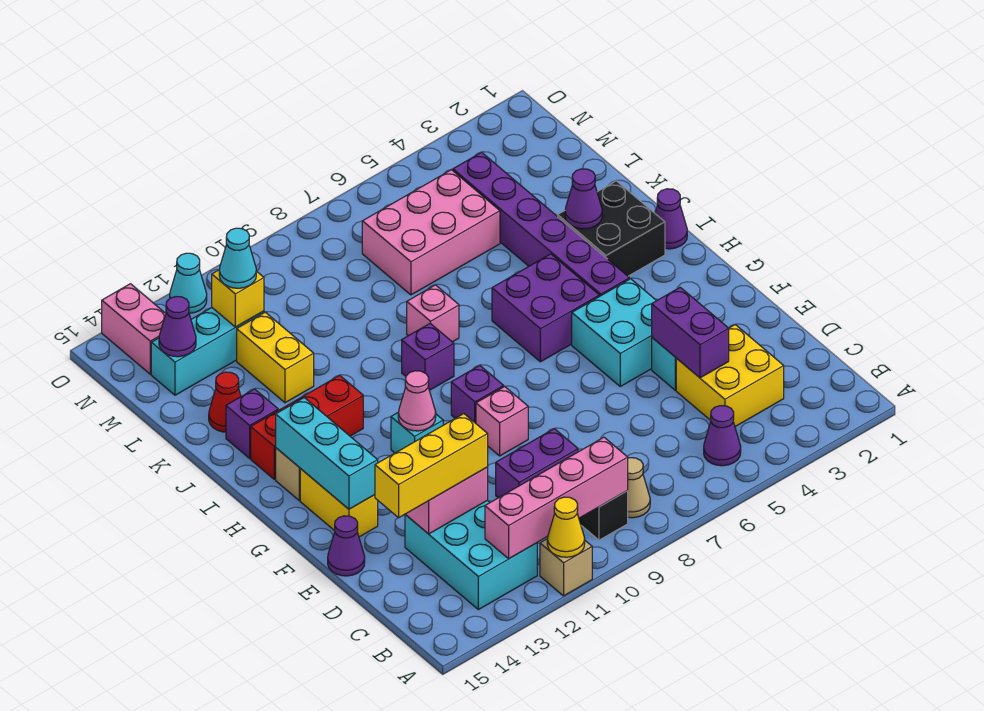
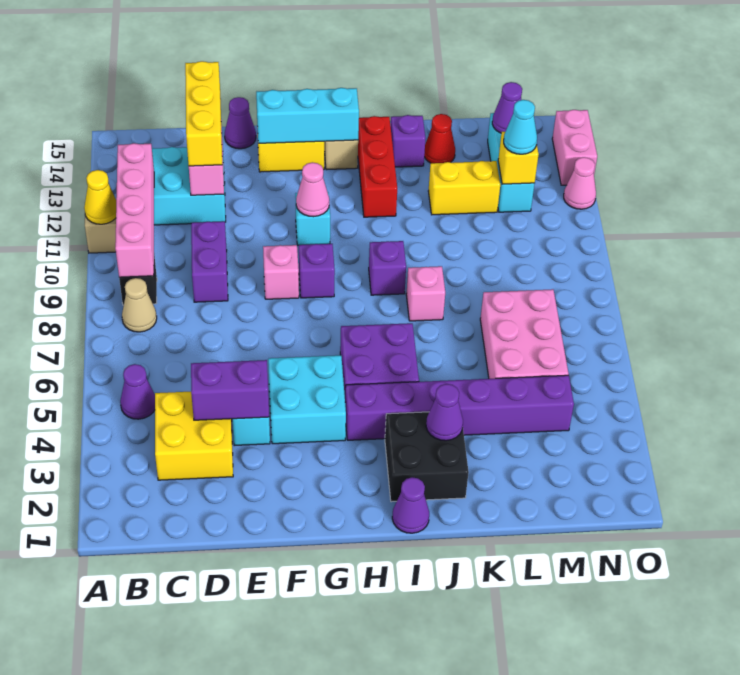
pink brick N14:O14 level 1 -> pink brick O13:O14 level 1
cyan cone O12 level 1 -> pink cone O12 level 1

